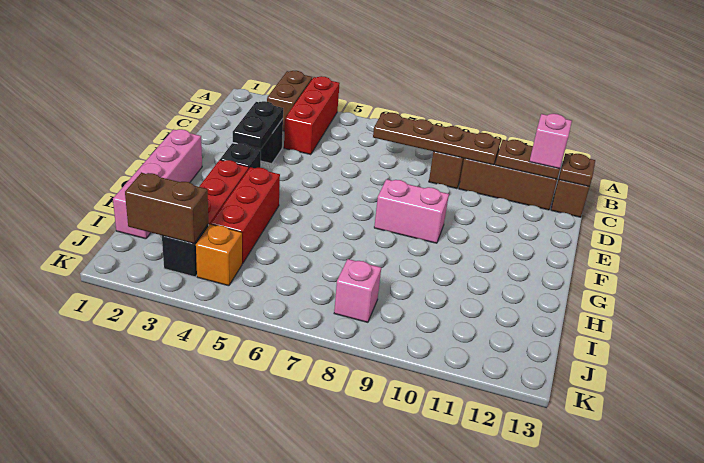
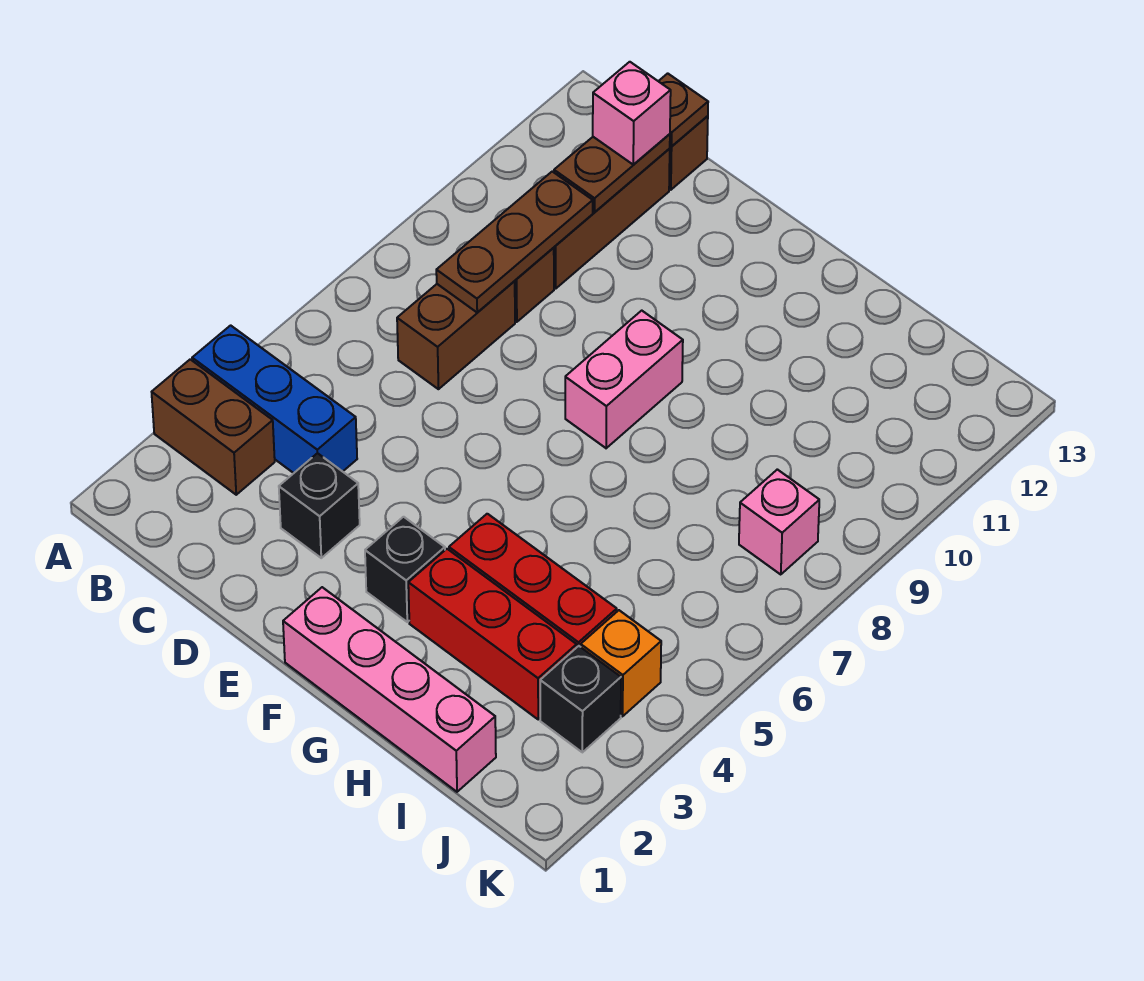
red brick A4:C4 level 1 -> blue brick A4:C4 level 1
brown plate C7:C10 level 2 -> brown plate C8:C10 level 2
black plate D3:E3 level 2 -> none
brown brick J2:J3 level 2 -> brown brick C7:C8 level 1

